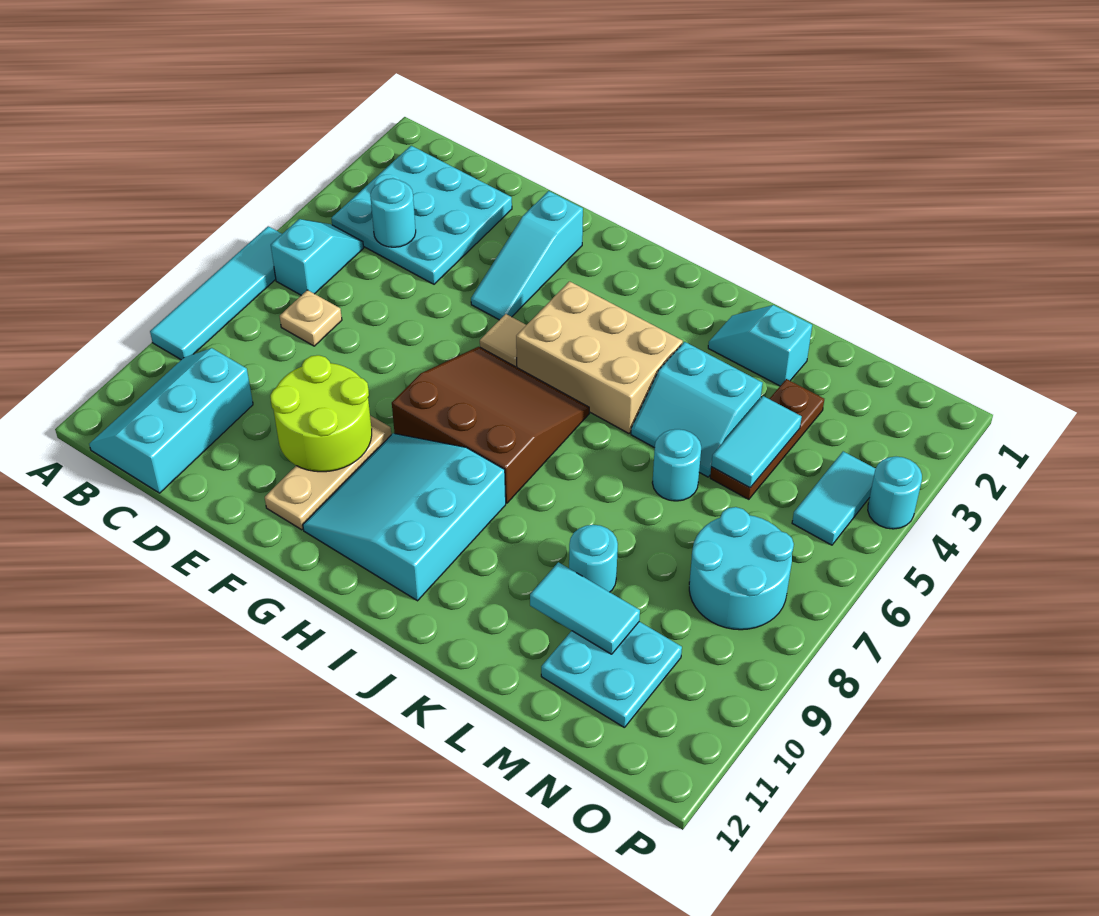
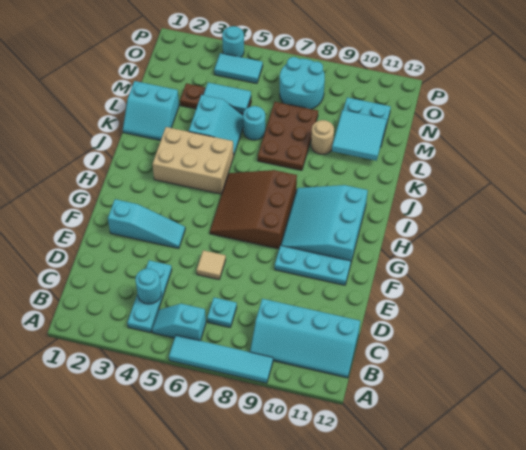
cyan plate B2:D4 level 1 -> cyan plate B4:D4 level 1
cyan slope B10:C12 level 1 top C -> cyan slope B9:C12 level 1 top C
tan plate C7 level 1 -> cyan plate C7 level 1
lime round brick E9:F10 level 2 -> none
tan plate F9:F11 level 1 -> cyan plate F9:F11 level 1
tan tile G5 level 1 -> tan tile E6 level 1
cyan slope G9:I11 level 1 top I -> cyan slope G9:I11 level 1 top 11
tan brick H4:J5 level 1 -> tan brick I3:J5 level 1
cyan slope K2:L2 level 1 top L -> cyan slope K1:L2 level 1 top L
none -> brown plate K7:M8 level 1
cyan round brick L9 level 1 -> tan round brick L9 level 1
cyan tile L10:M10 level 2 -> cyan tile L10:M11 level 2

